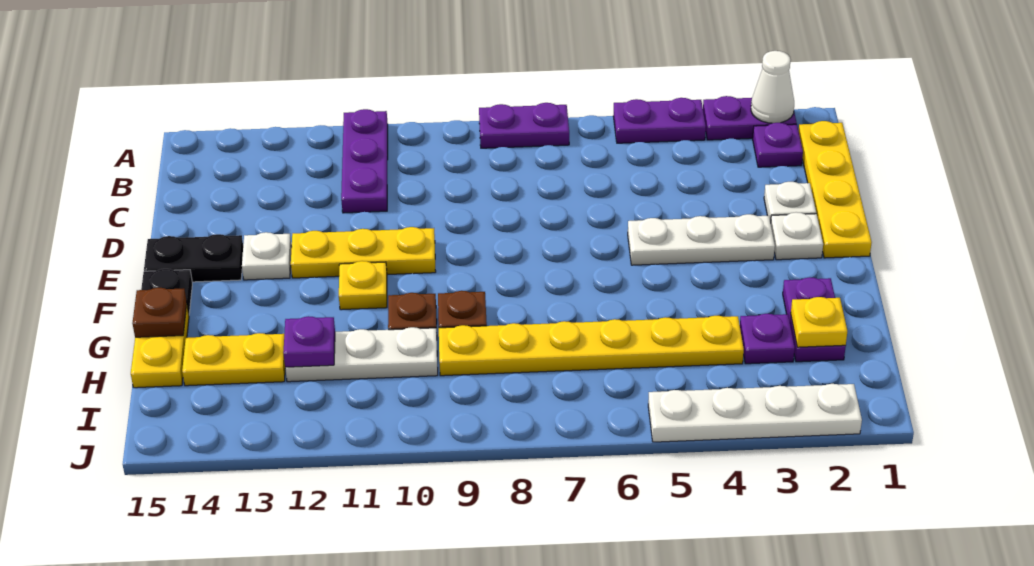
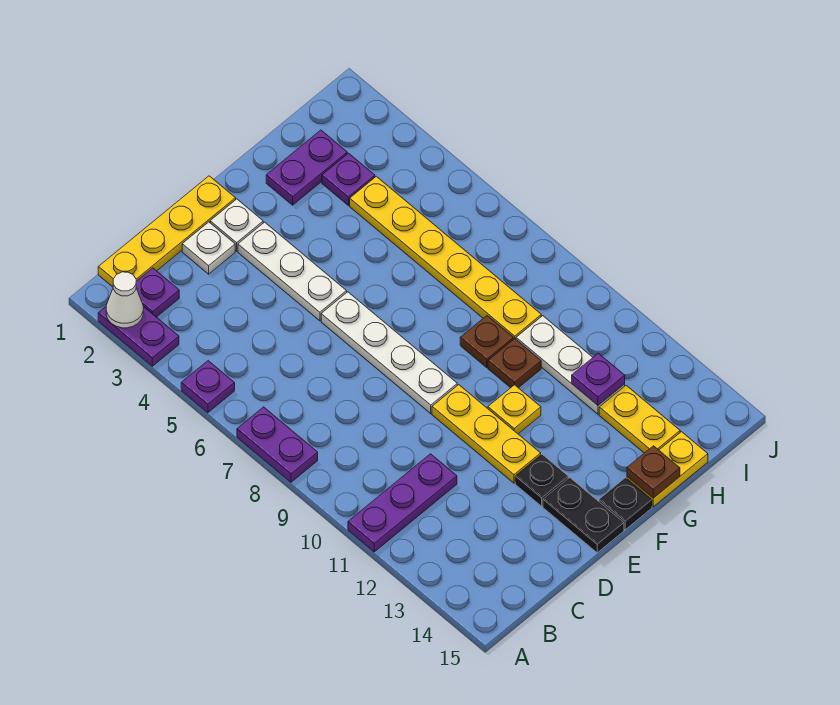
purple plate A4:A5 level 1 -> purple plate A5 level 1
white plate E13 level 1 -> black plate E13 level 1
yellow plate H2 level 2 -> none
white plate J2:J5 level 1 -> white plate E6:E9 level 1

